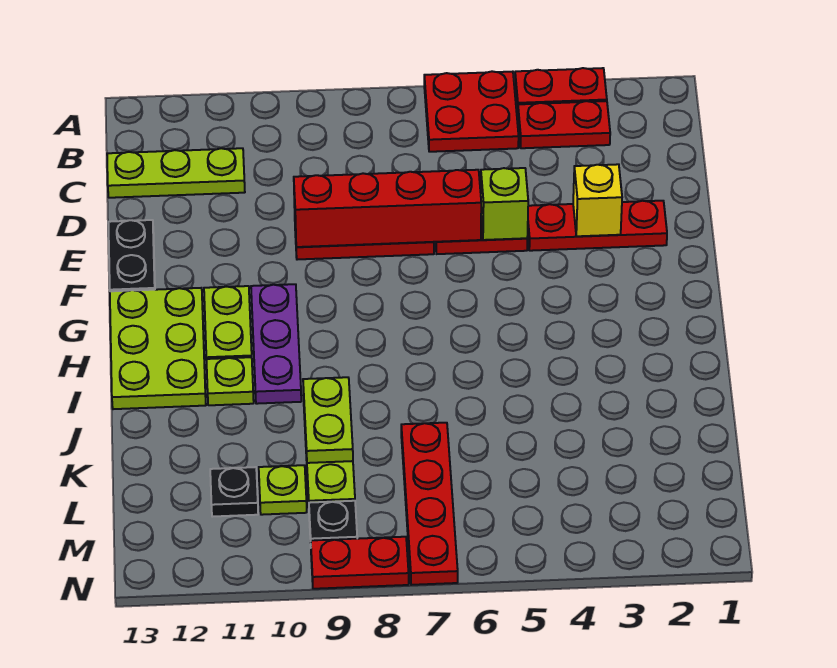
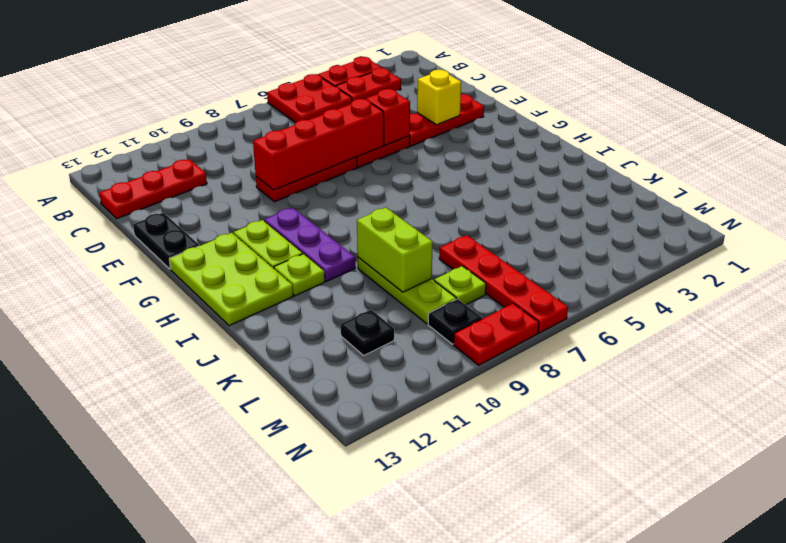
lime plate C11:C13 level 1 -> red plate C11:C13 level 1
lime brick E5 level 2 -> red brick E5 level 2
lime plate J9:K9 level 2 -> lime brick J9:K9 level 2
lime plate L10 level 1 -> lime plate L8 level 1

